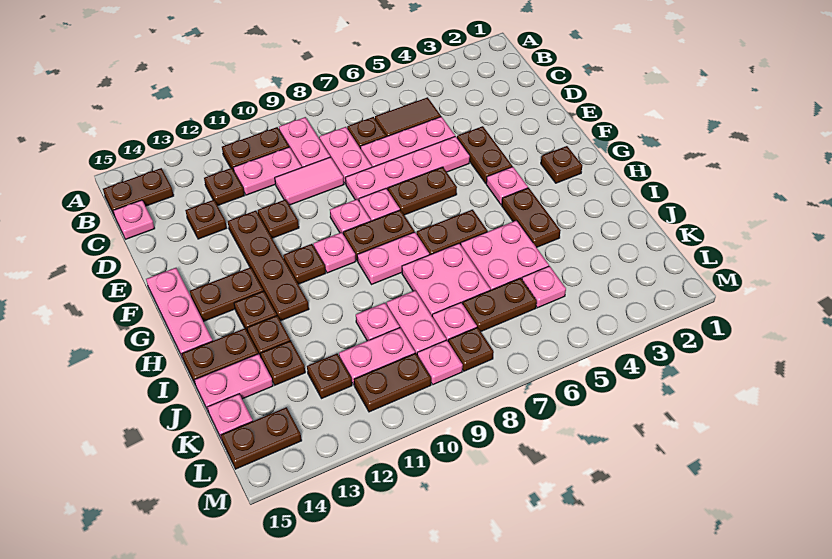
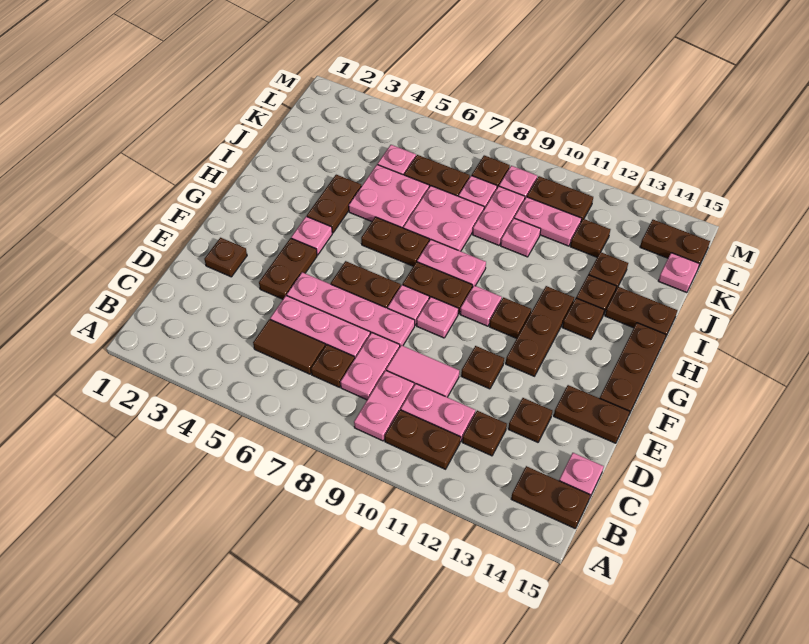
brown plate E12:H12 level 1 -> brown plate F12:H12 level 1
pink plate F15:H15 level 1 -> brown plate F15:H15 level 1
brown plate G2 level 1 -> brown plate E2 level 1
brown plate G13:G14 level 1 -> brown plate E14:E15 level 1
pink plate J14:J15 level 1 -> none

